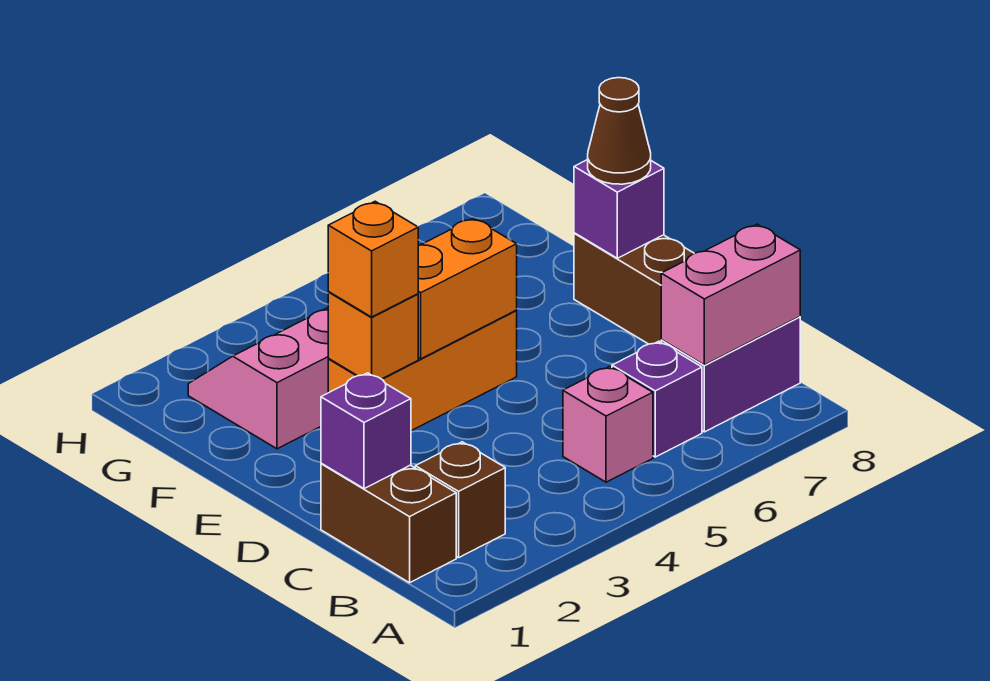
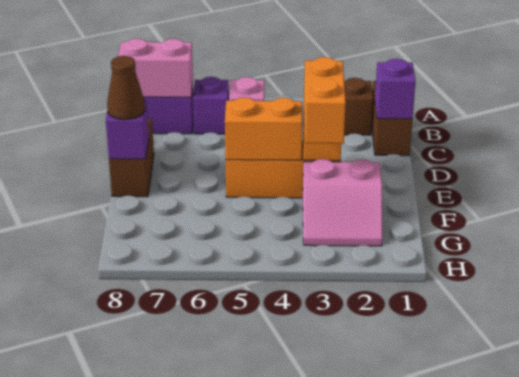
orange brick E3 level 3 -> orange brick E3:F3 level 3

